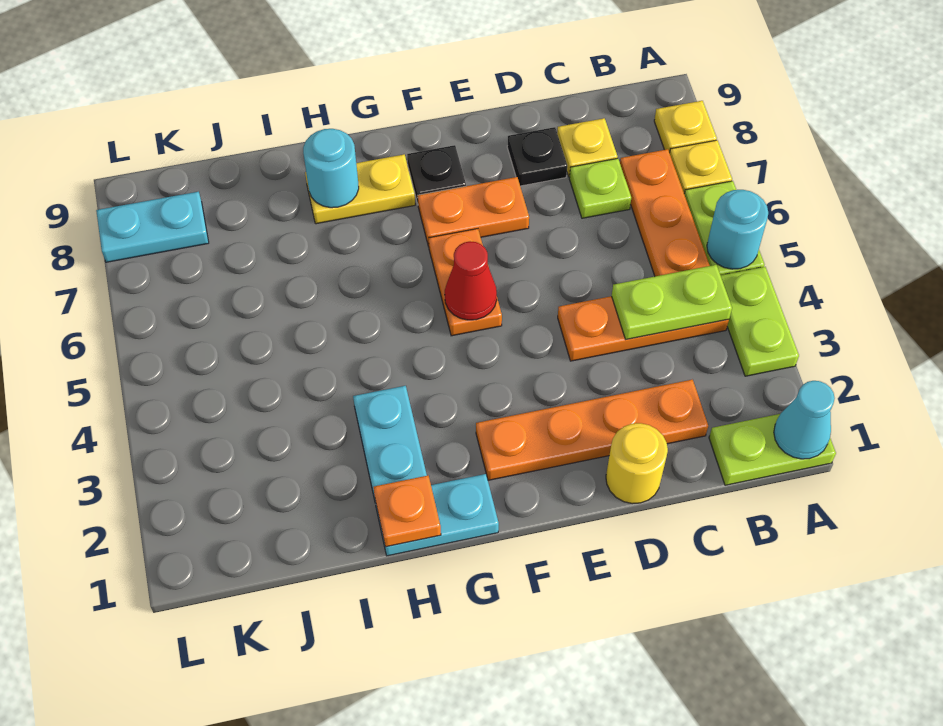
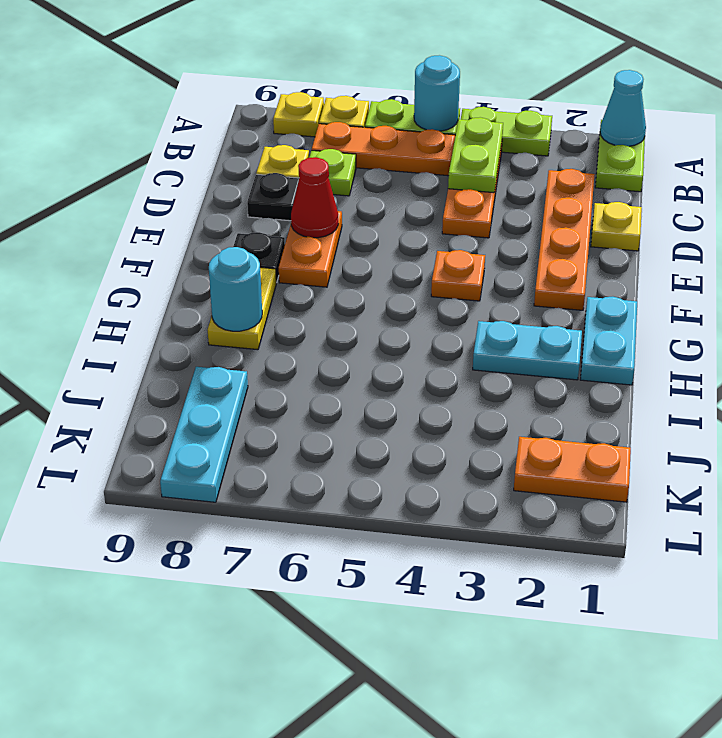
yellow round brick D1 level 1 -> yellow plate D1 level 1
orange plate F5:F6 level 1 -> orange plate K1:K2 level 1
red cone F5 level 2 -> red cone E7 level 2
orange plate H1 level 2 -> orange plate F4 level 1
cyan plate K8:L8 level 1 -> cyan plate J8:L8 level 1

